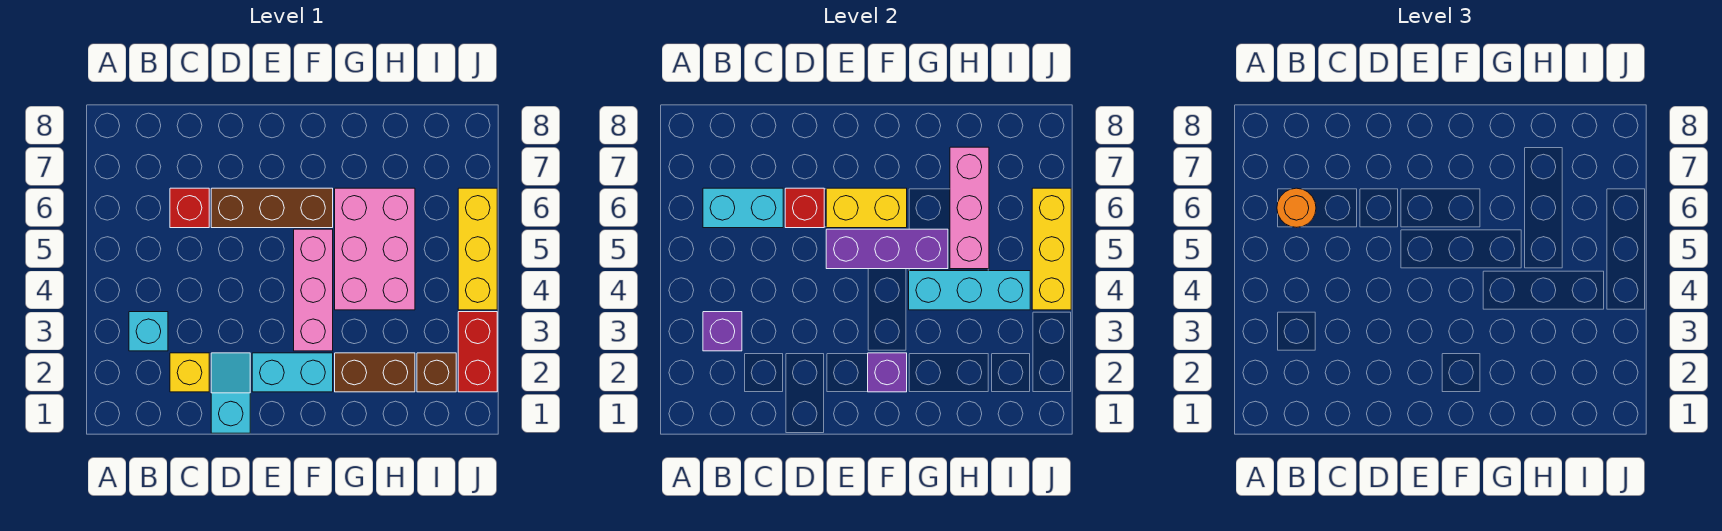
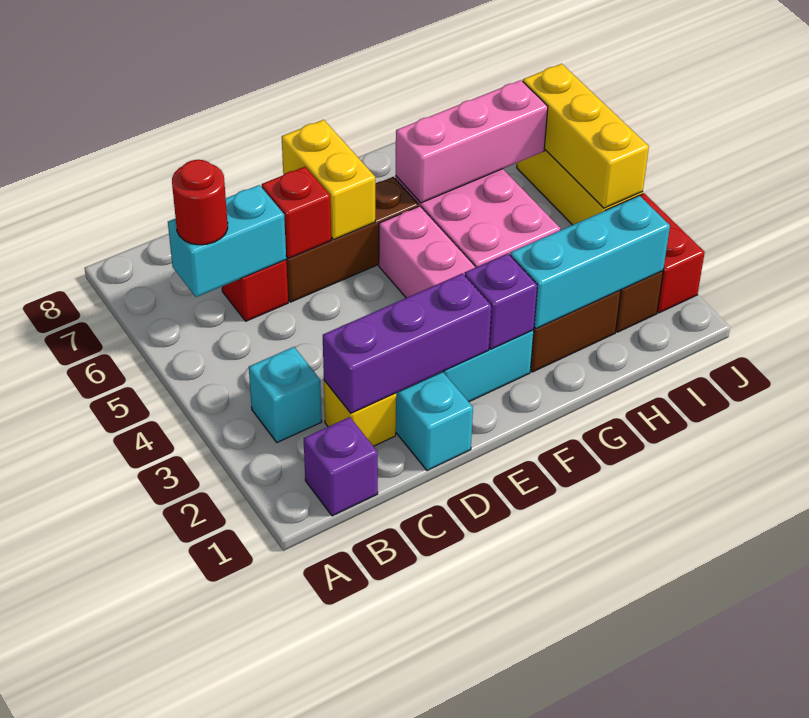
purple brick B3 level 2 -> purple brick B1 level 1
orange round brick B6 level 3 -> red round brick B6 level 3
purple brick E5:G5 level 2 -> purple brick C2:E2 level 2
yellow brick E6:F6 level 2 -> yellow brick E6:E7 level 2
cyan brick G4:I4 level 2 -> cyan brick G2:I2 level 2
pink brick H5:H7 level 2 -> pink brick G6:I6 level 2

